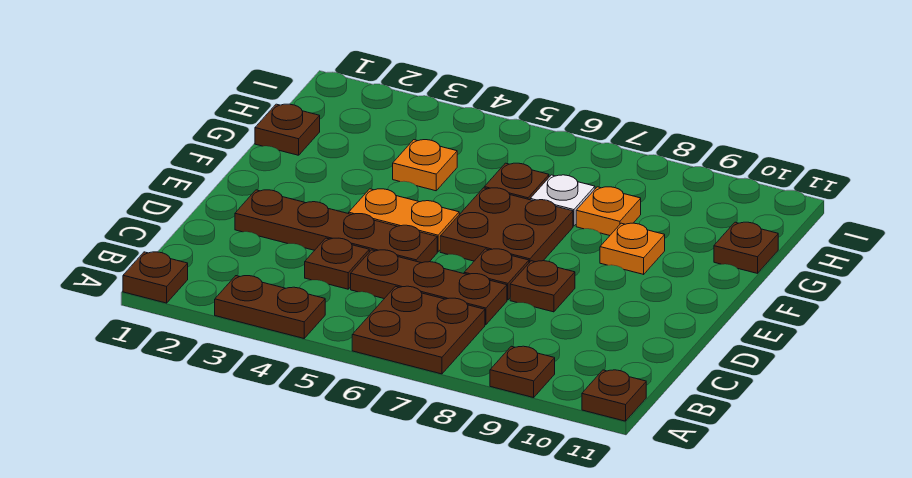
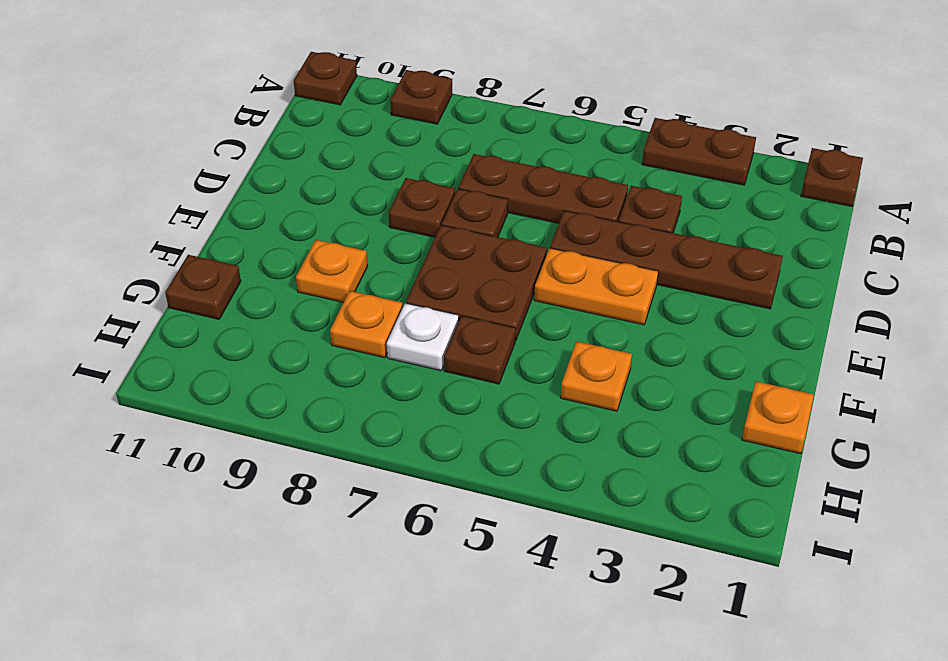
brown plate A6:B7 level 1 -> none
brown plate G1 level 1 -> orange plate G1 level 1

